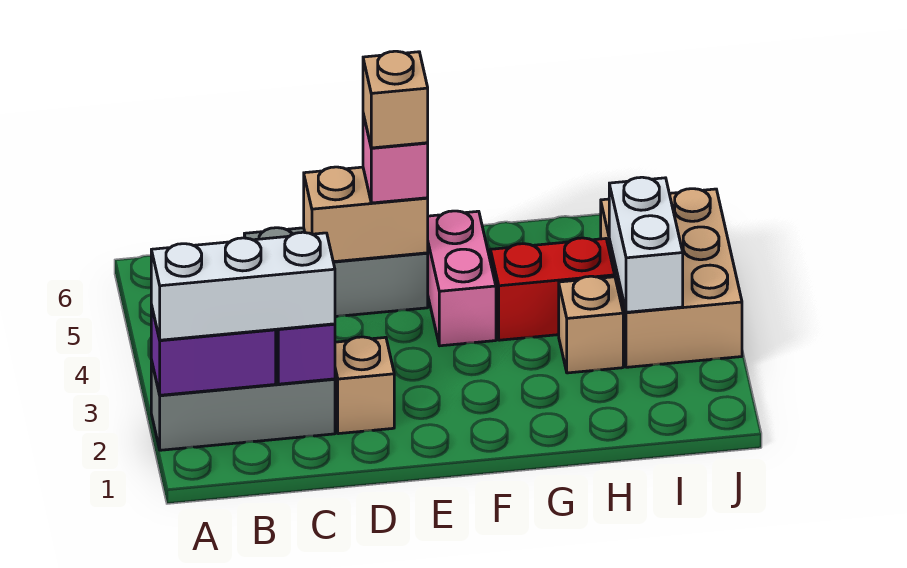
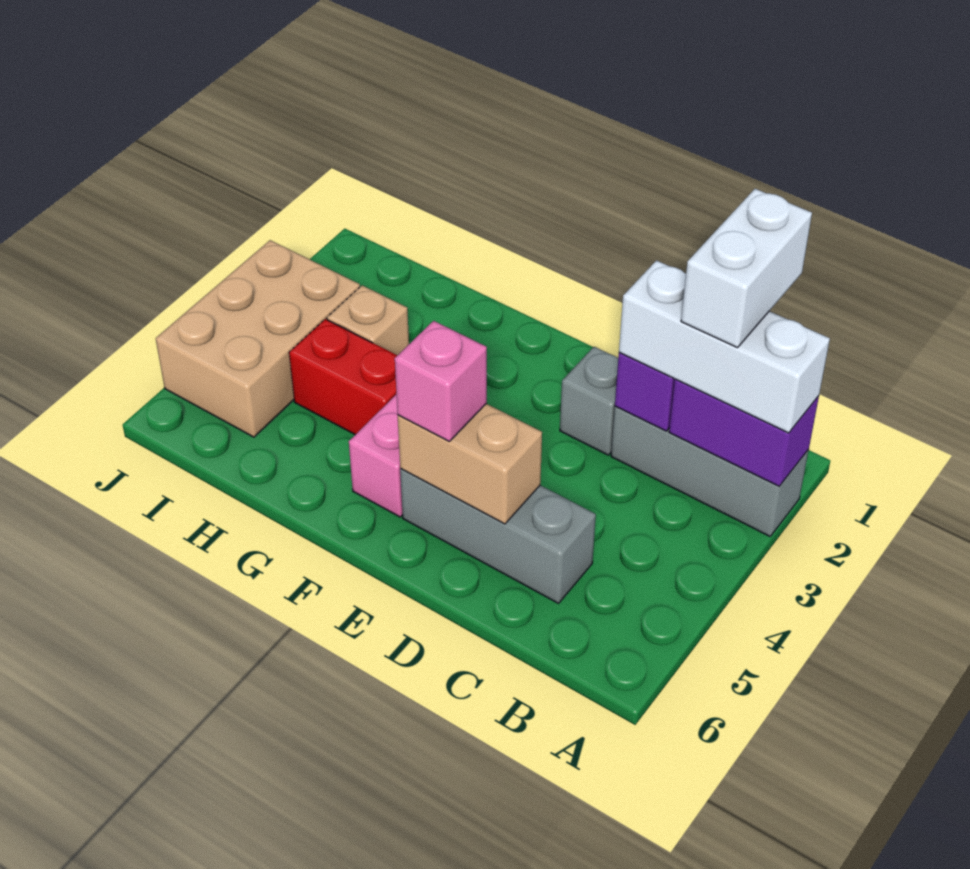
tan brick D2 level 1 -> grey brick D2 level 1
tan brick E5 level 4 -> none
white brick I3:I4 level 2 -> white brick B1:B2 level 4

